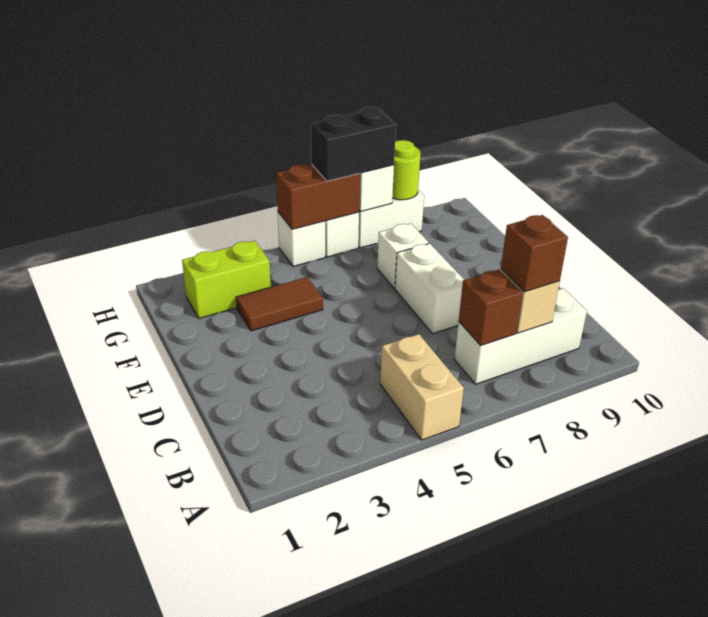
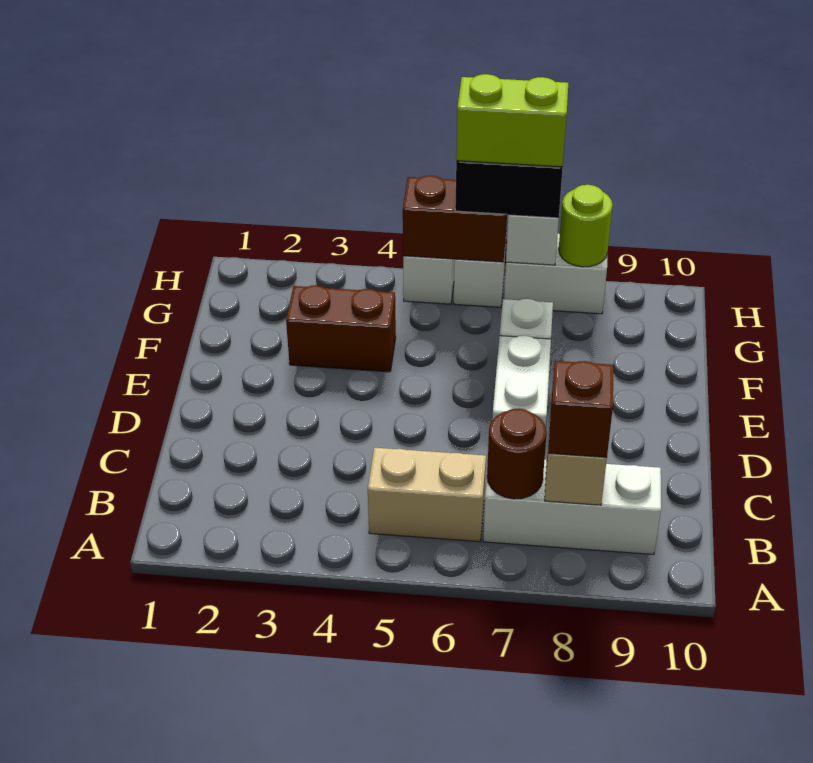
tan brick A5:B5 level 1 -> tan brick B5:B6 level 1
brown brick B7 level 2 -> brown round brick B7 level 2
brown tile F3:F4 level 1 -> brown brick F3:F4 level 1
lime brick G2:G3 level 1 -> lime brick H6:H7 level 4

